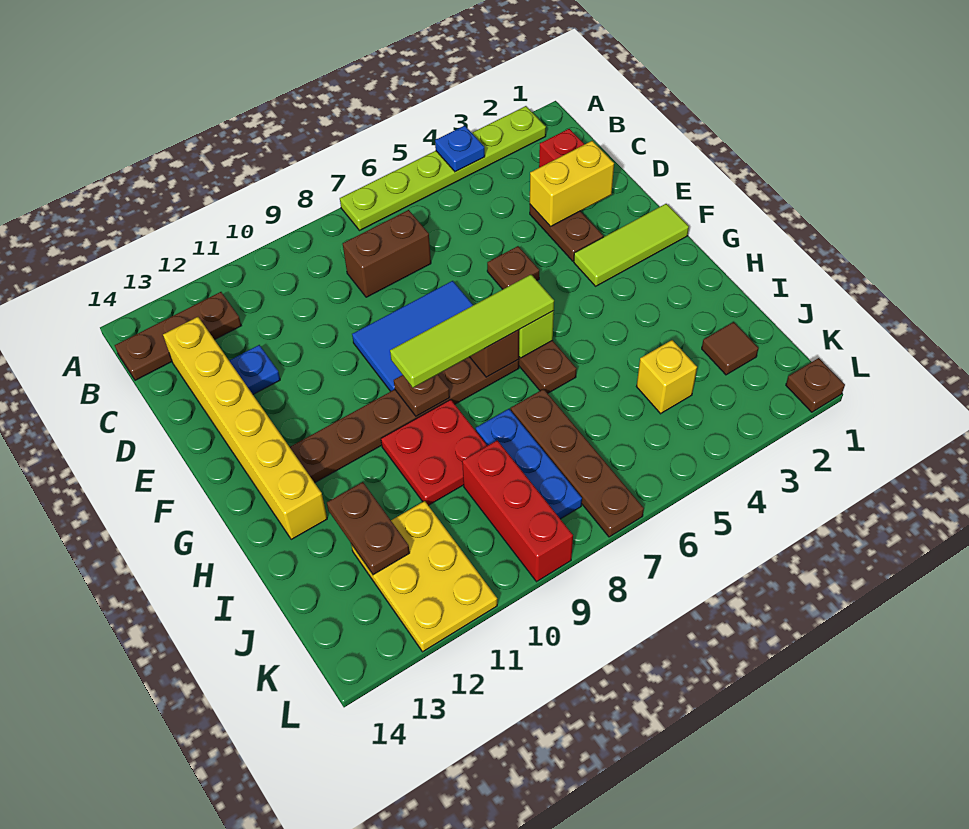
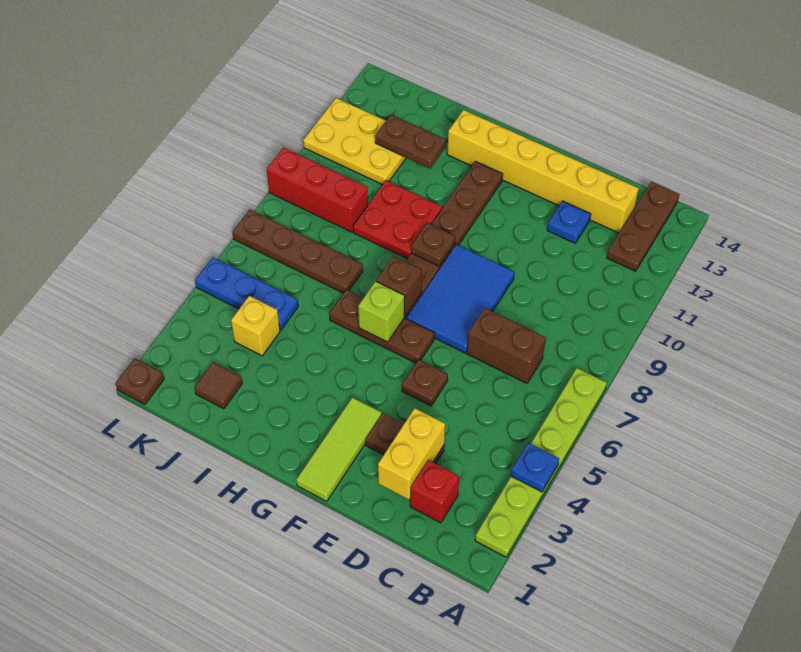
brown brick C7:C8 level 1 -> brown brick C7:D7 level 1
lime tile G6:G9 level 3 -> none
blue plate I8:K8 level 1 -> blue plate J5:L5 level 1

